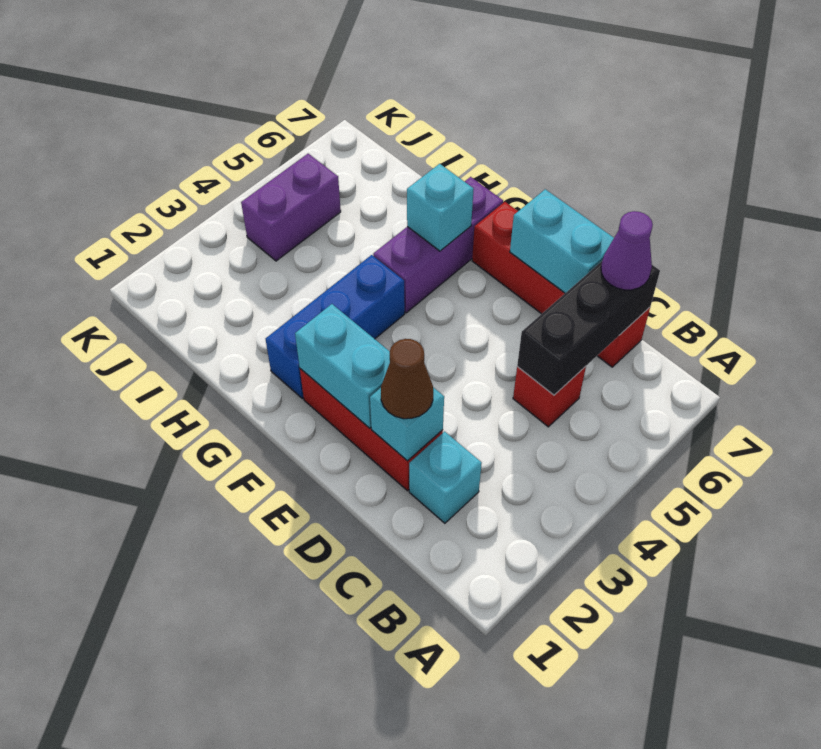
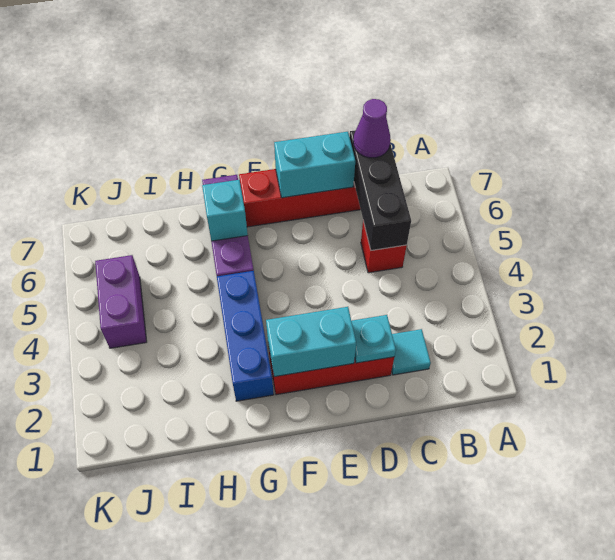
cyan brick C2 level 1 -> cyan tile C2 level 1
cyan brick D2 level 2 -> cyan plate D2 level 2
brown cone D2 level 3 -> none

